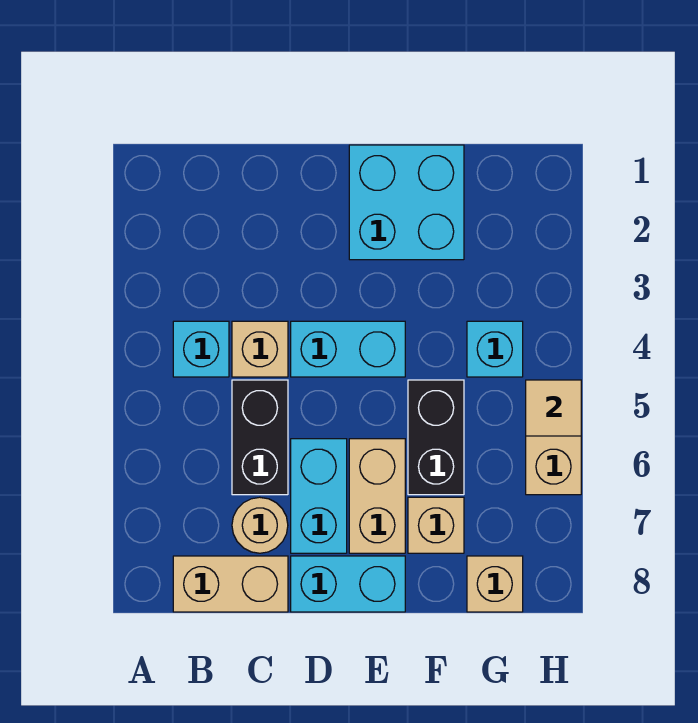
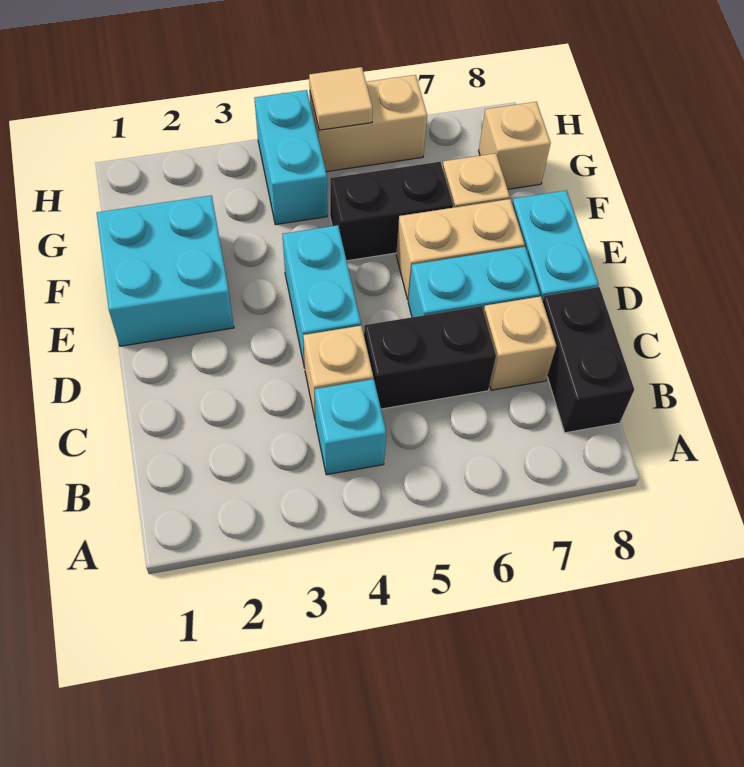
tan brick B8:C8 level 1 -> black brick B8:C8 level 1
tan round brick C7 level 1 -> tan brick C7 level 1
cyan brick G4 level 1 -> cyan brick G4:H4 level 1

